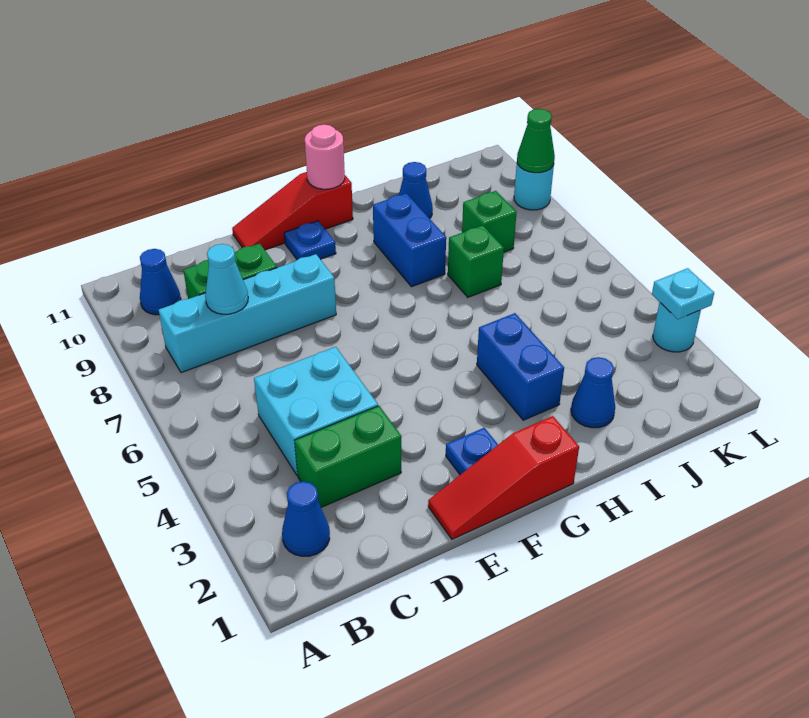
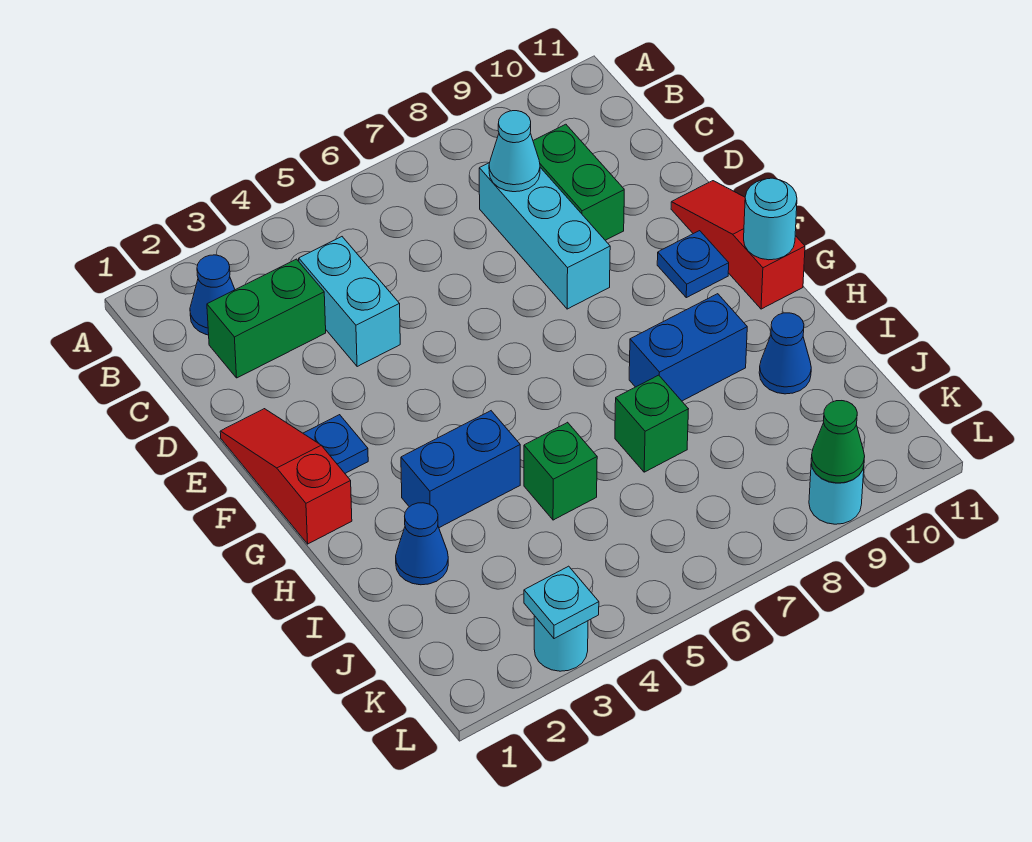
cyan brick B8:E8 level 1 -> cyan brick C8:E8 level 1
blue cone B10 level 1 -> none
green brick C3:D3 level 1 -> green brick C2:C3 level 1
cyan brick C4:D5 level 1 -> cyan brick C4:D4 level 1
pink round brick G11 level 2 -> cyan round brick G11 level 2
green brick J8 level 1 -> green brick I5 level 1

